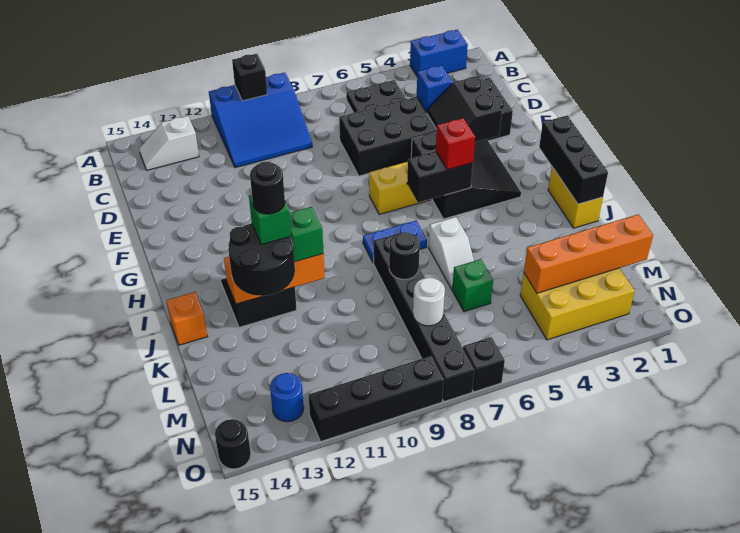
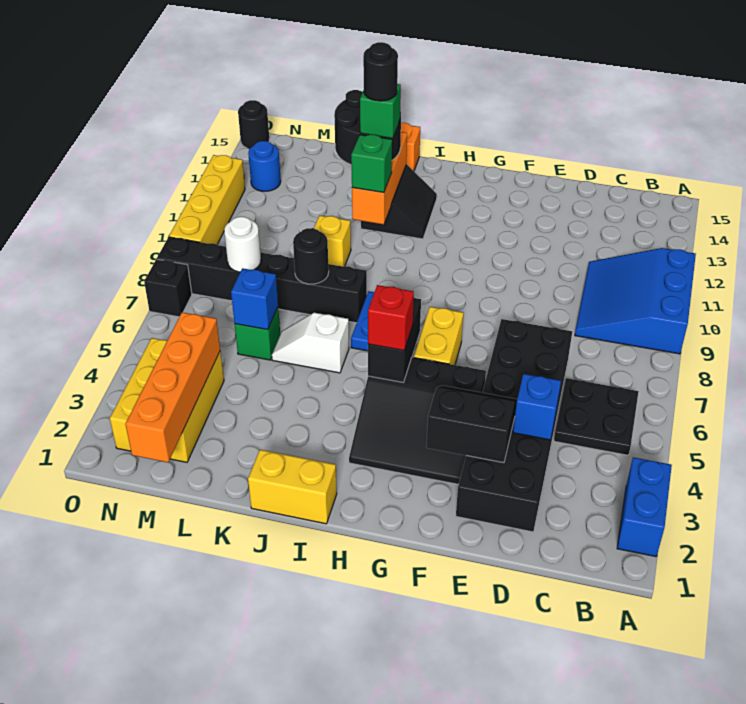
black brick A10 level 2 -> none
white slope B13:B14 level 1 top 13 -> none
black brick H1:J1 level 2 -> none
none -> yellow brick K10 level 1
none -> blue brick L6 level 2
black brick O9:O12 level 1 -> yellow brick O9:O12 level 1

